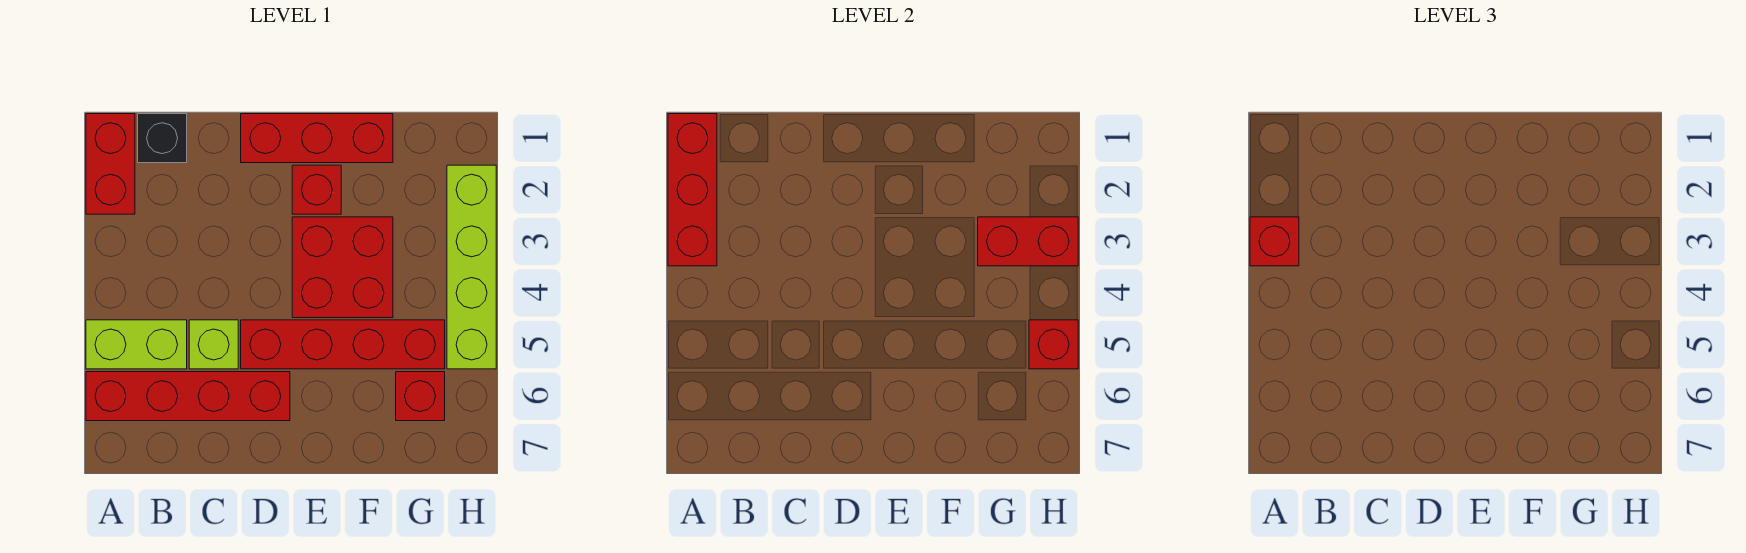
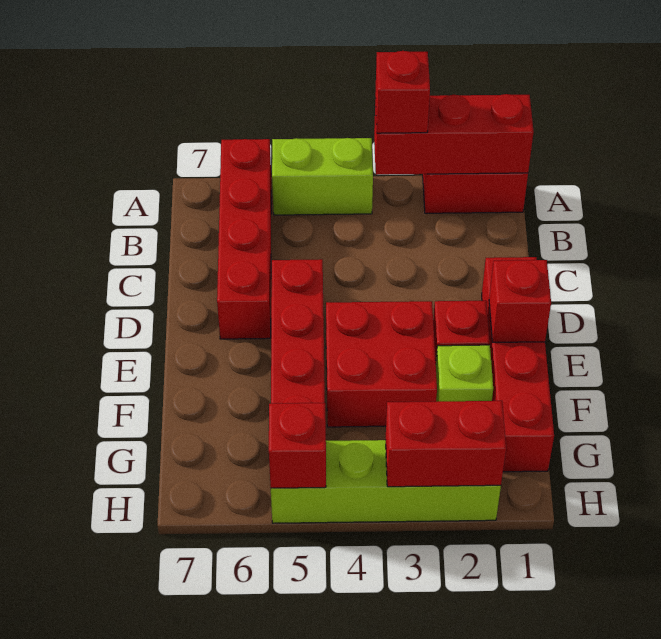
lime brick A5:B5 level 1 -> lime brick A4:A5 level 1
black brick B1 level 1 -> none
lime brick C5 level 1 -> lime brick F2 level 1
red brick D1:F1 level 1 -> red brick D1:G1 level 1
red brick G3:H3 level 2 -> red brick H2:H3 level 2
red brick G6 level 1 -> red brick E1 level 2

